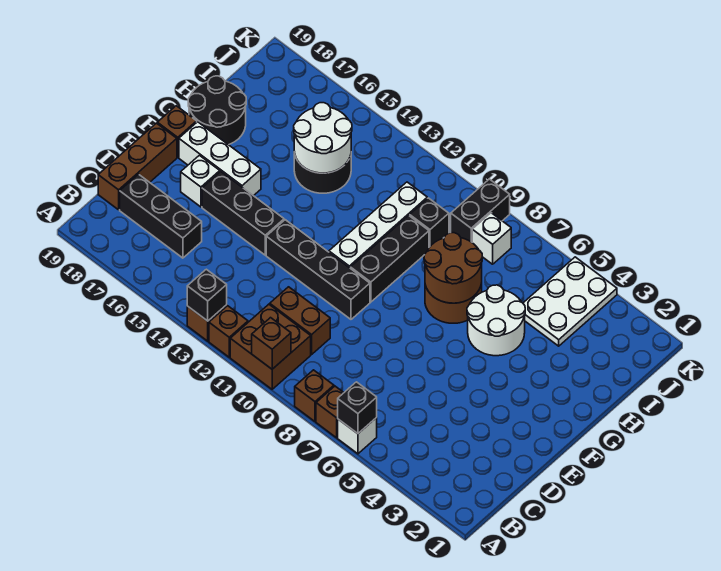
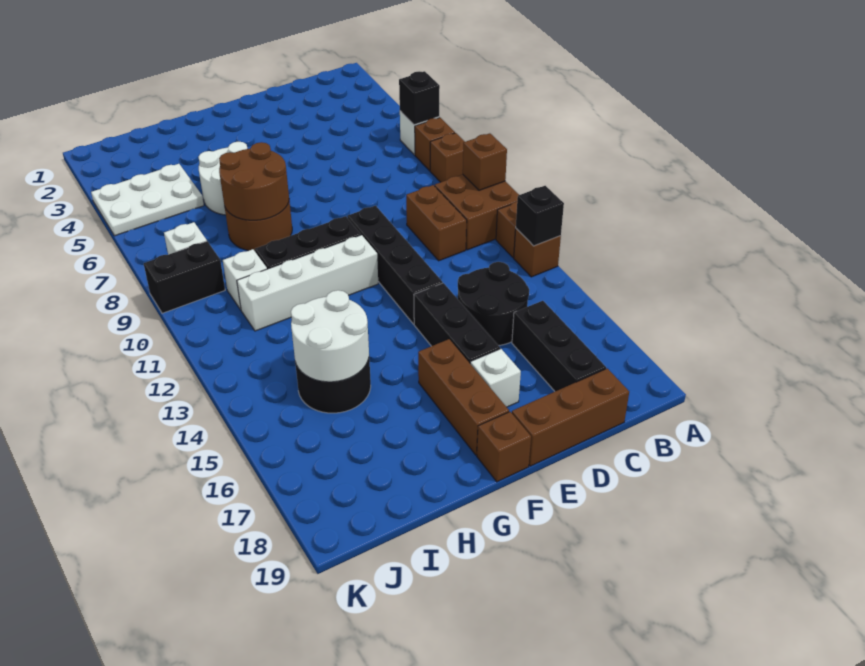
white brick F16:F18 level 1 -> brown brick F16:F18 level 1
black round brick G18:H19 level 1 -> black round brick C14:D15 level 1
black brick I10 level 1 -> white brick I10 level 1

